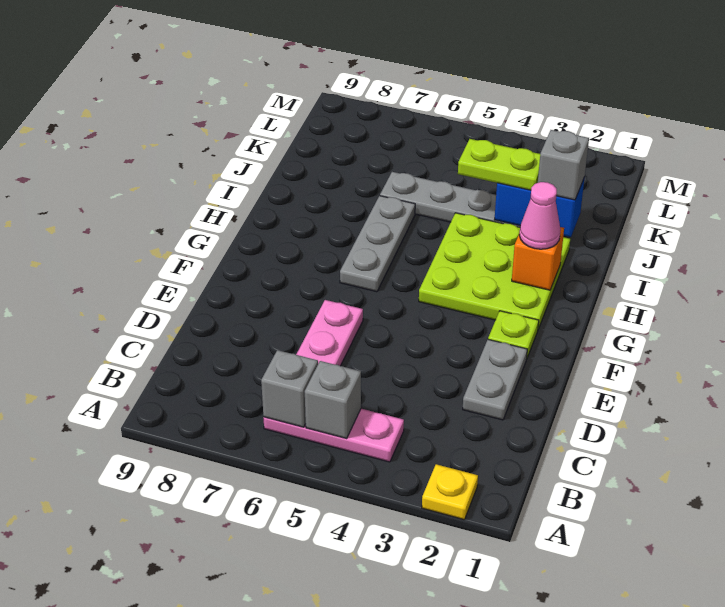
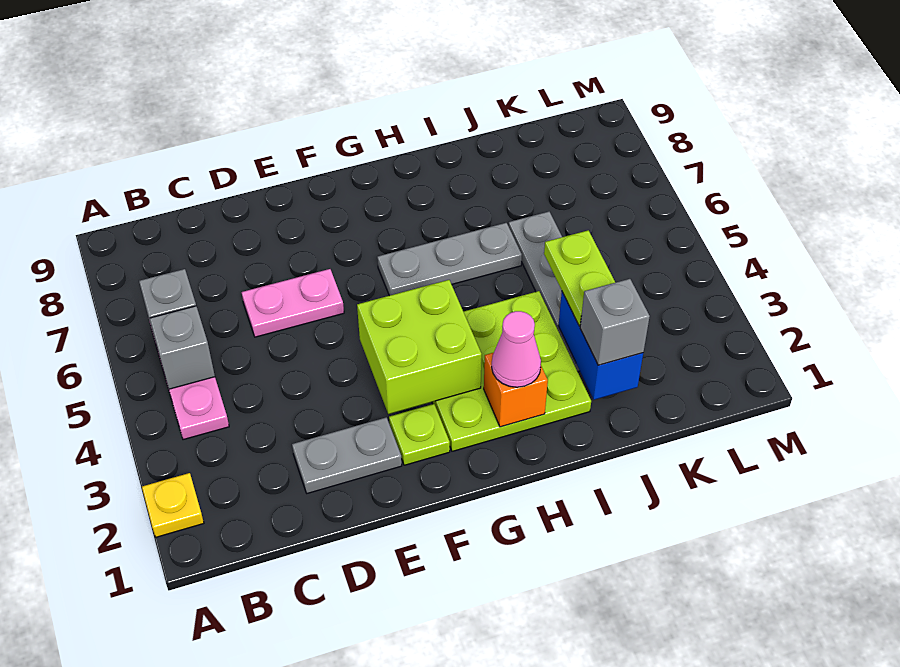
none -> lime brick F3:G4 level 2

